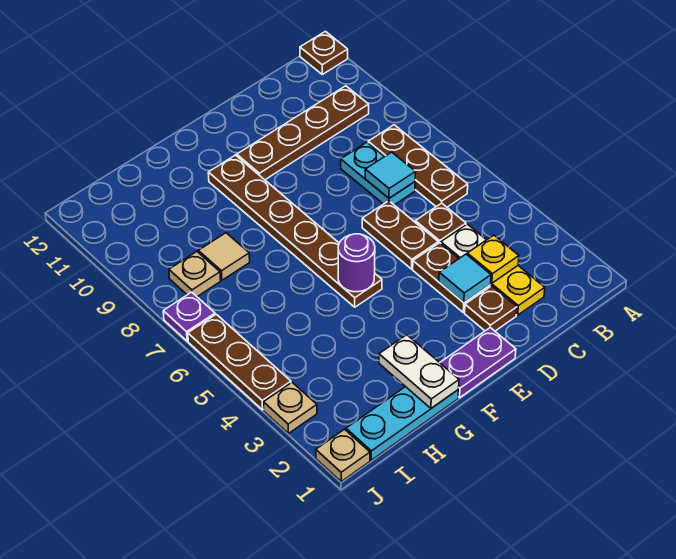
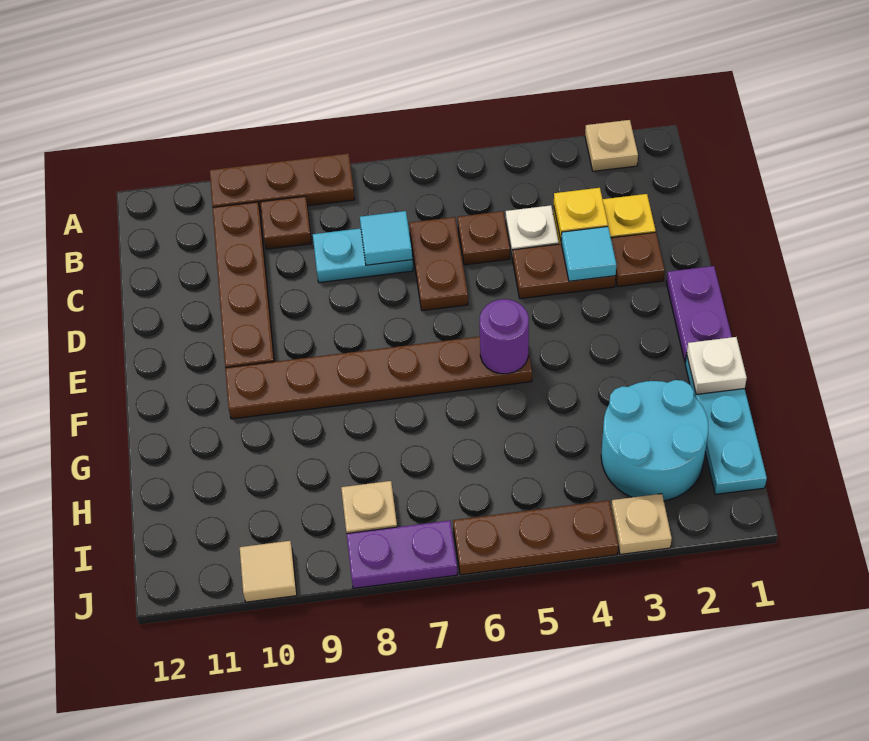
brown plate A12 level 1 -> brown plate B9 level 1
brown plate B6:B8 level 1 -> brown plate A8:A10 level 1
brown plate D5:D6 level 1 -> brown plate C6:D6 level 1
white plate G1:G2 level 2 -> white plate G1 level 2
none -> cyan round brick H2:I3 level 1
tan tile H8 level 1 -> tan tile J10 level 1
tan plate J1 level 1 -> tan plate A2 level 1
purple plate J7 level 1 -> purple plate J7:J8 level 1

